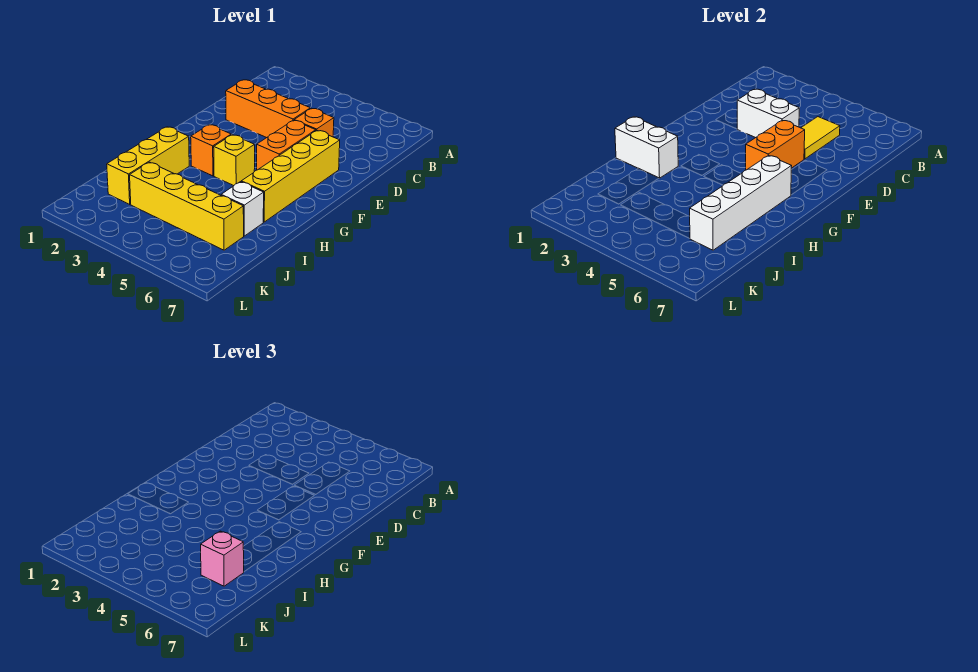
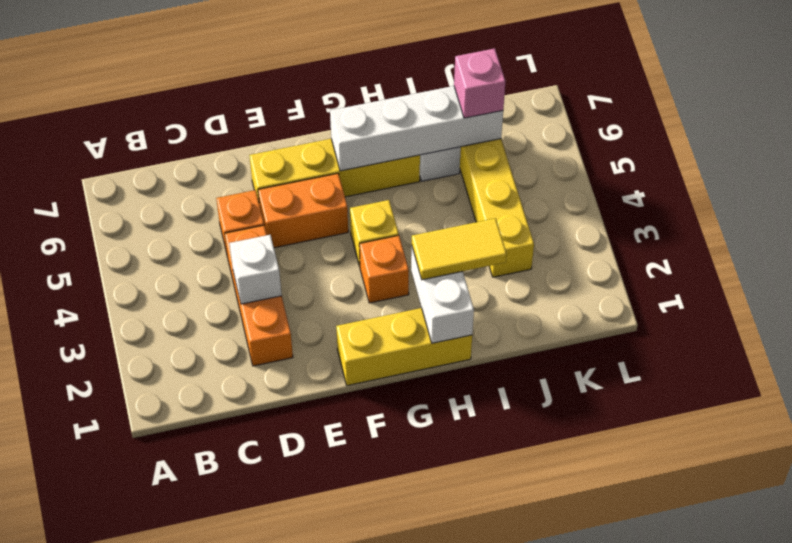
yellow tile C5:D5 level 2 -> yellow tile H2:I2 level 3
white brick D3:D4 level 2 -> white brick D3 level 2
orange brick E5:F5 level 2 -> none
yellow brick H2:J2 level 1 -> yellow brick F1:H1 level 1

